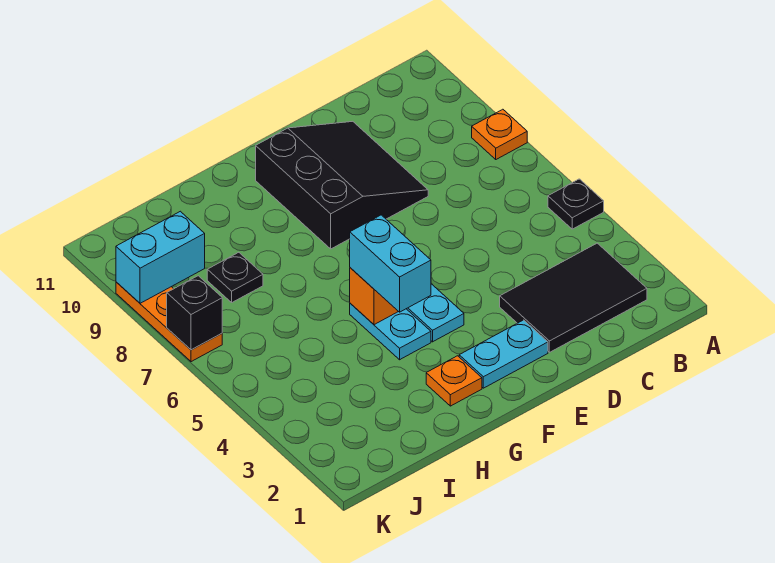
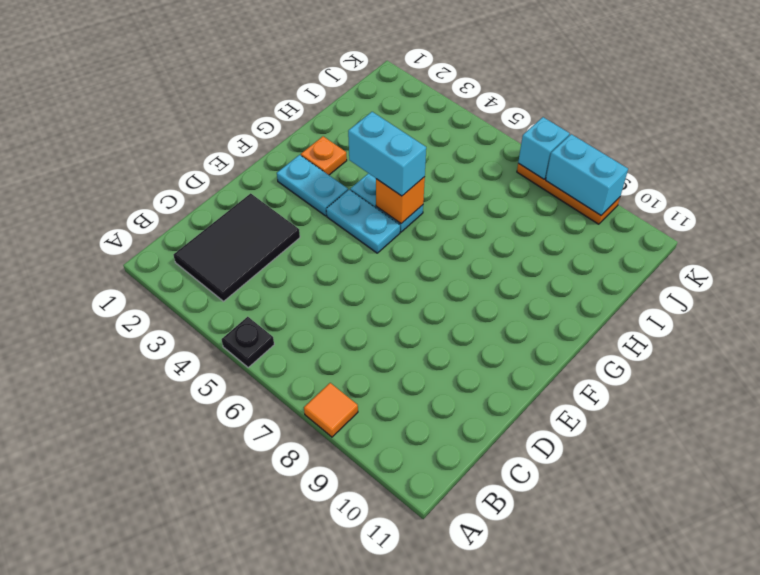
orange plate A8 level 1 -> orange tile A8 level 1
black slope D8:F10 level 1 top F -> none
cyan plate E2:F2 level 1 -> cyan plate F2:F3 level 1
black plate I8 level 1 -> none
cyan brick J9:K9 level 2 -> cyan brick K8:K9 level 2
black brick K7 level 2 -> cyan brick K7 level 2

